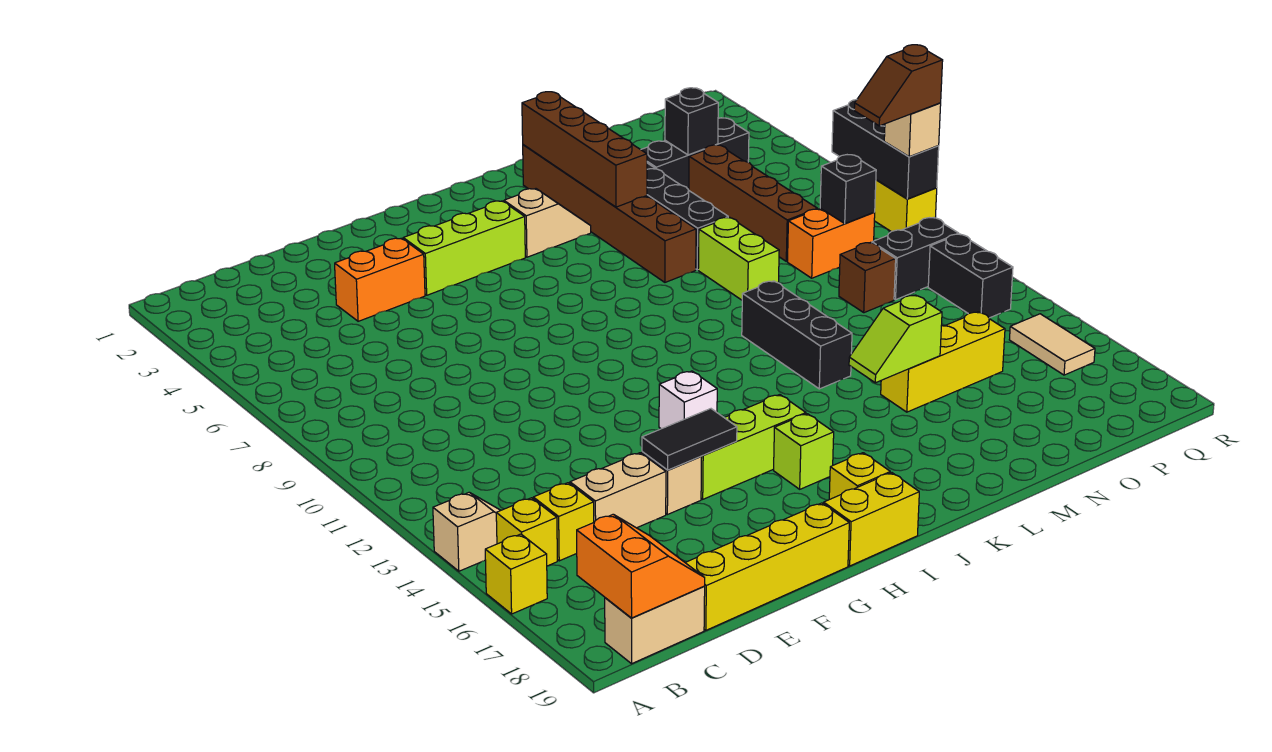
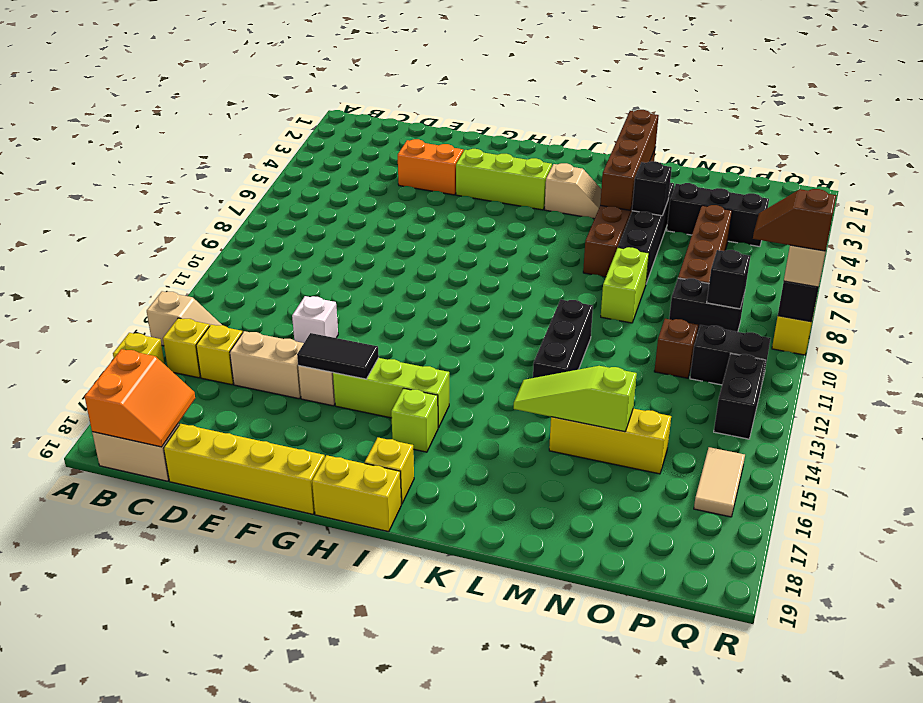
white brick H13 level 1 -> white brick E13 level 1
lime slope L15:M15 level 2 top M -> lime slope L15:N15 level 2 top N
black brick O4 level 2 -> black brick M5 level 2
orange brick O9:P9 level 1 -> black brick O9:P9 level 1

